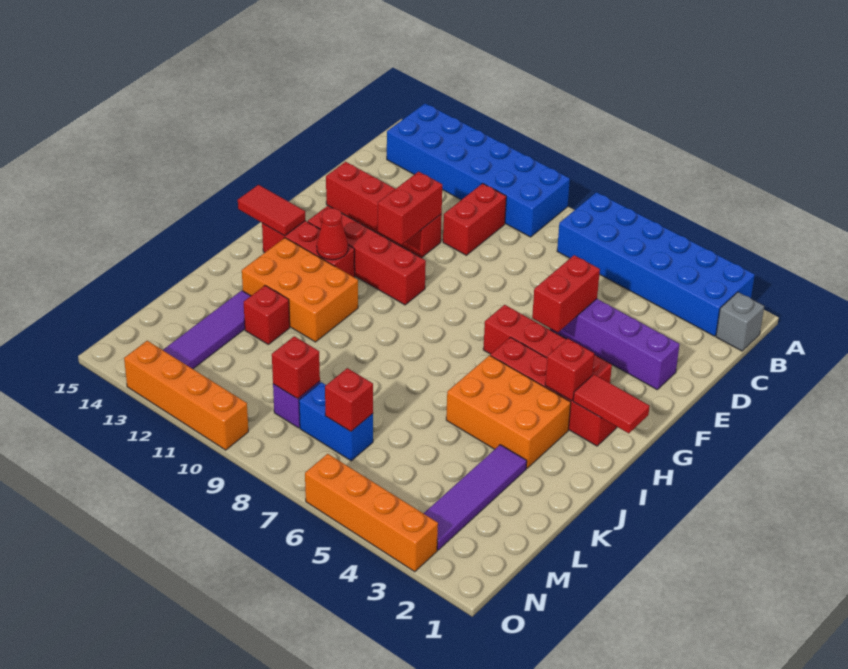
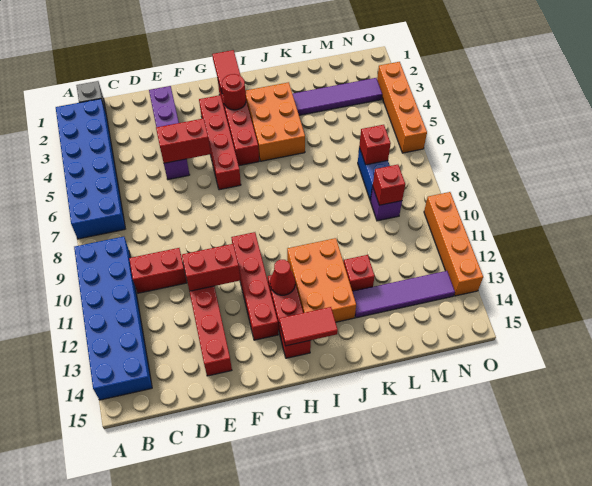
red brick H3 level 2 -> red round brick H3 level 2
red tile H14:H15 level 2 -> red tile H14:I14 level 2

